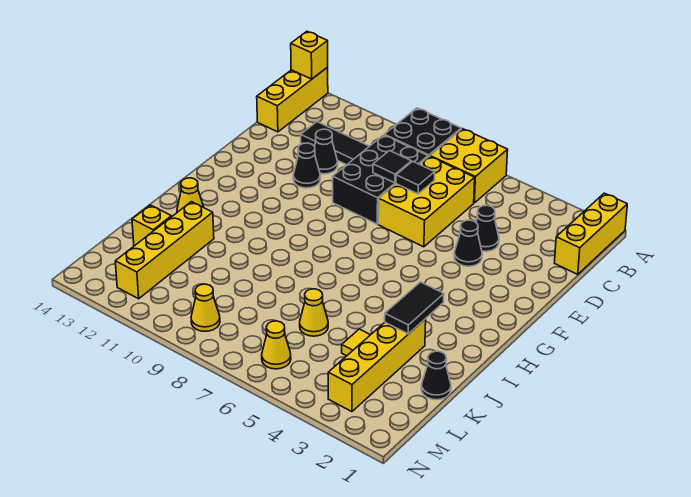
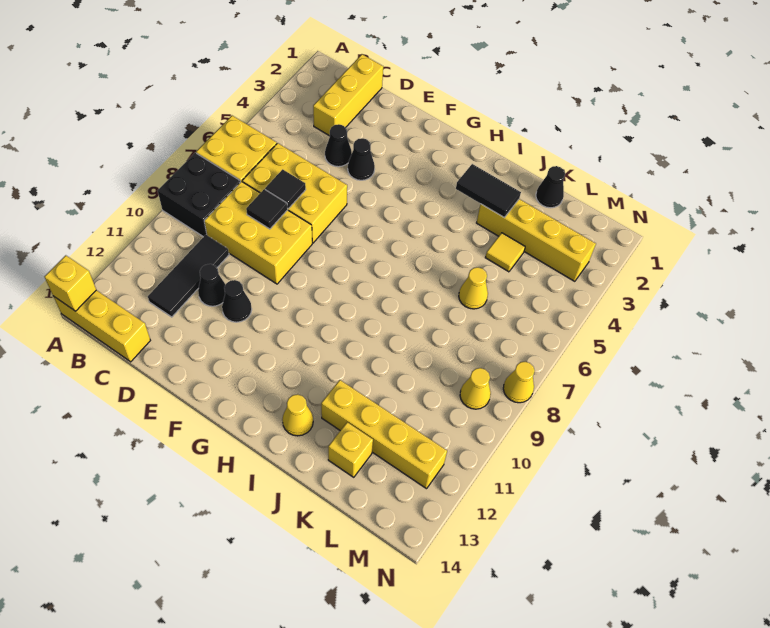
yellow brick A1:C1 level 1 -> yellow brick C1:C3 level 1
black brick C8:E9 level 1 -> yellow brick C8:E9 level 1
yellow cone M6 level 1 -> yellow cone N8 level 1

